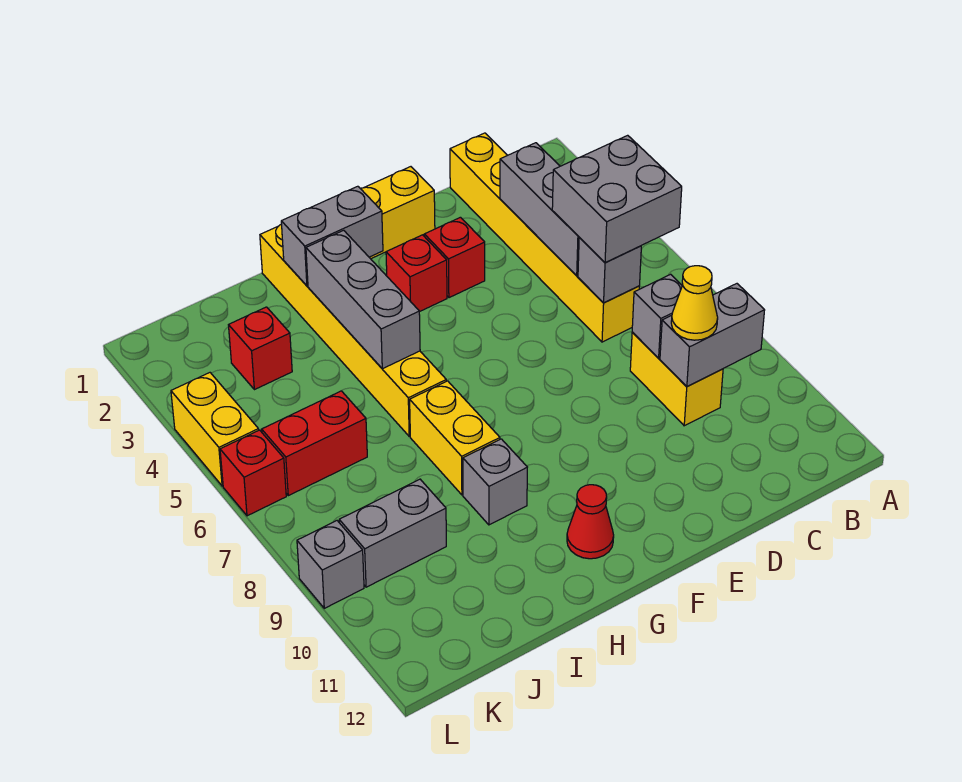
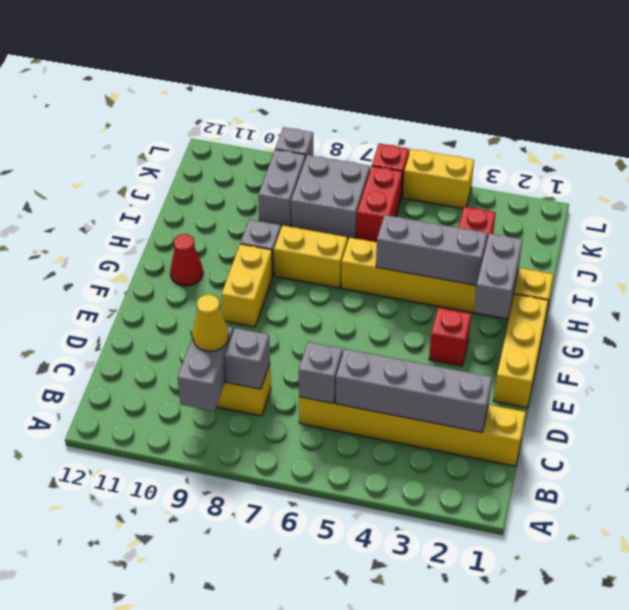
grey brick B5:C6 level 3 -> grey brick J7:K8 level 1
grey brick C3:C5 level 2 -> grey brick C2:C5 level 2
red brick E3 level 1 -> none
none -> yellow brick F9:G9 level 1

